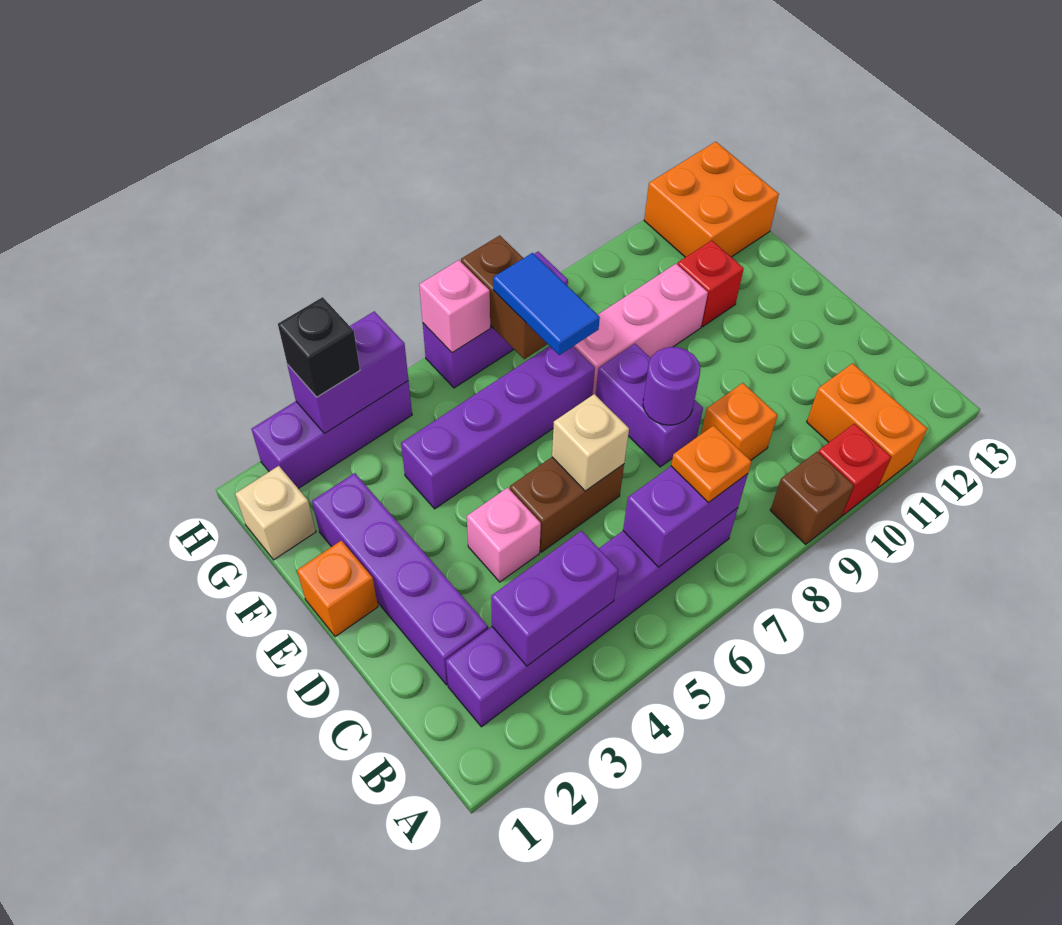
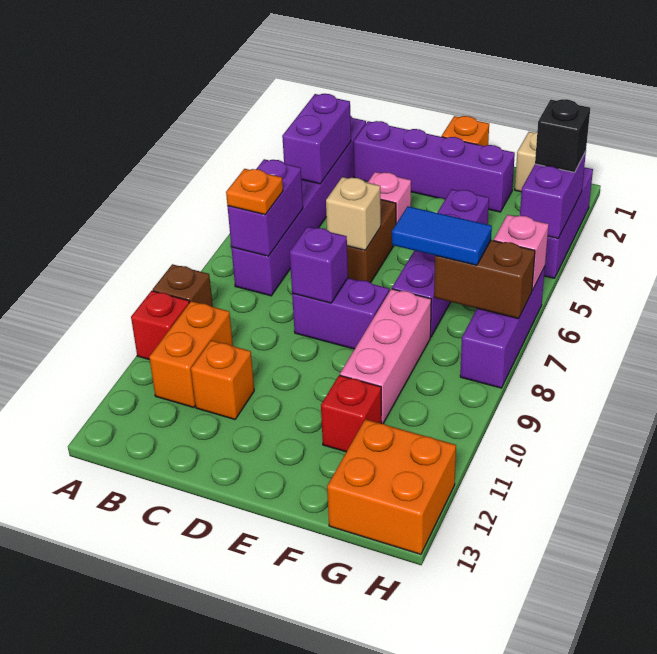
orange brick A11:B11 level 1 -> orange brick B10:B11 level 1
orange brick C9 level 1 -> orange brick C11 level 1
purple round brick D8 level 2 -> purple brick D8 level 2

